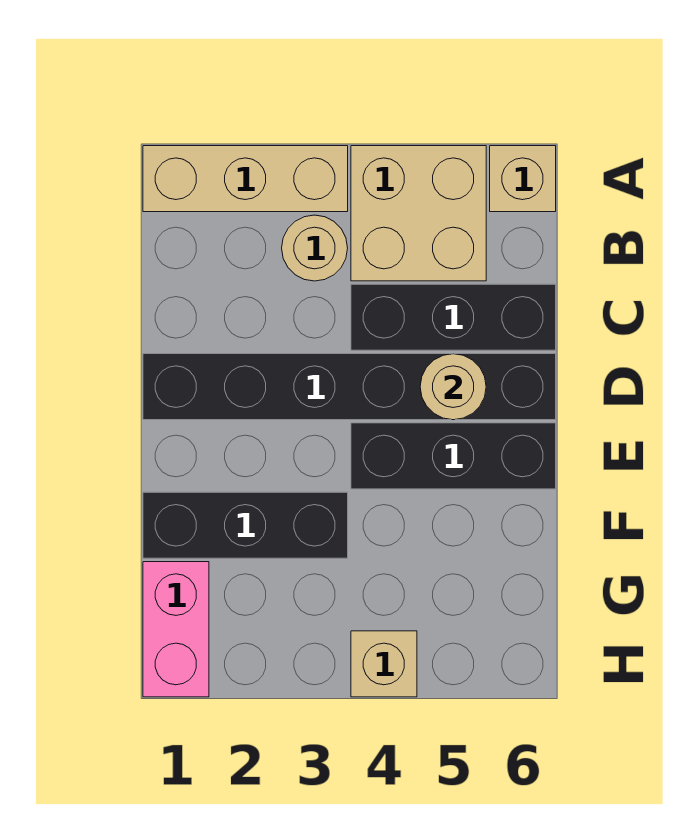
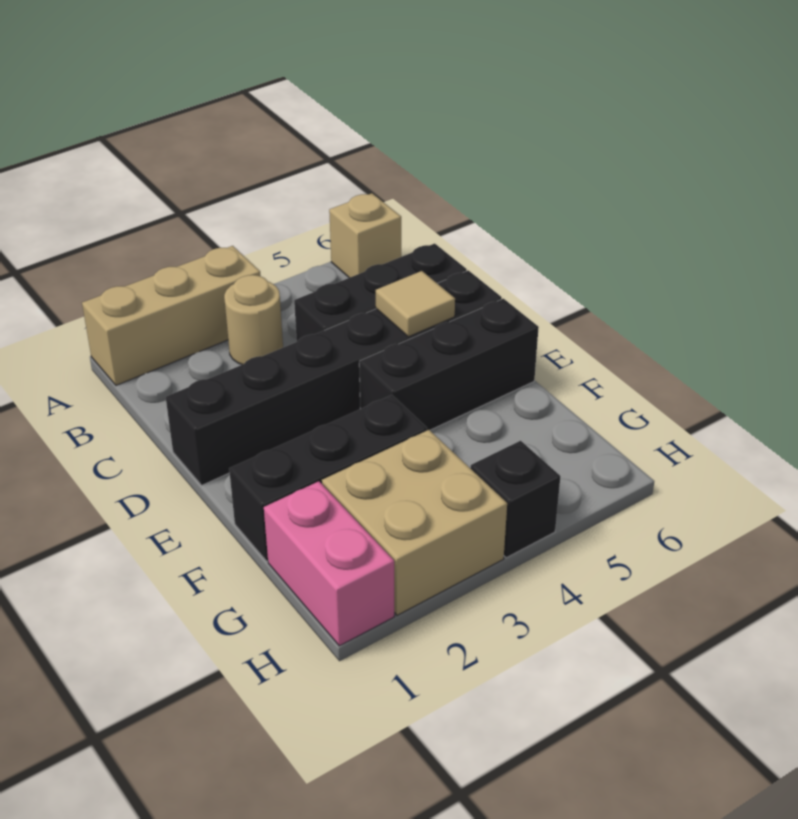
tan brick A4:B5 level 1 -> tan brick G2:H3 level 1
tan round brick D5 level 2 -> tan tile D5 level 2
tan brick H4 level 1 -> black brick H4 level 1

